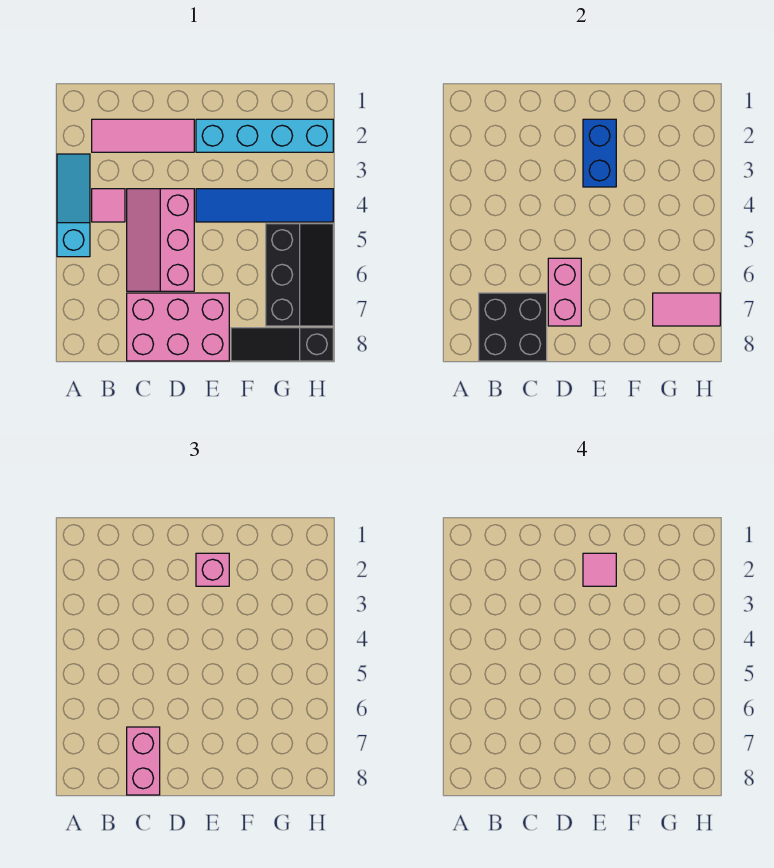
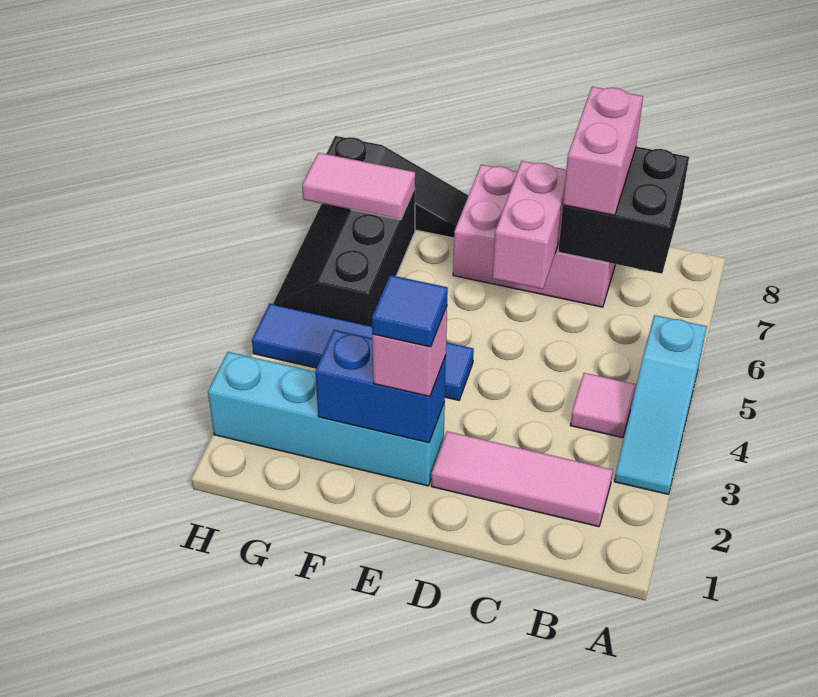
pink slope C4:D6 level 1 top D -> none
blue brick E2:E3 level 2 -> blue brick E2:F2 level 2
pink tile E2 level 4 -> blue tile E2 level 4

